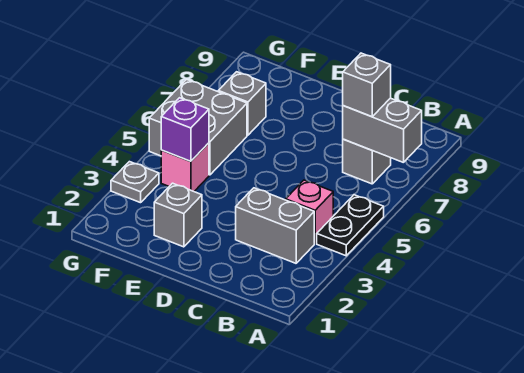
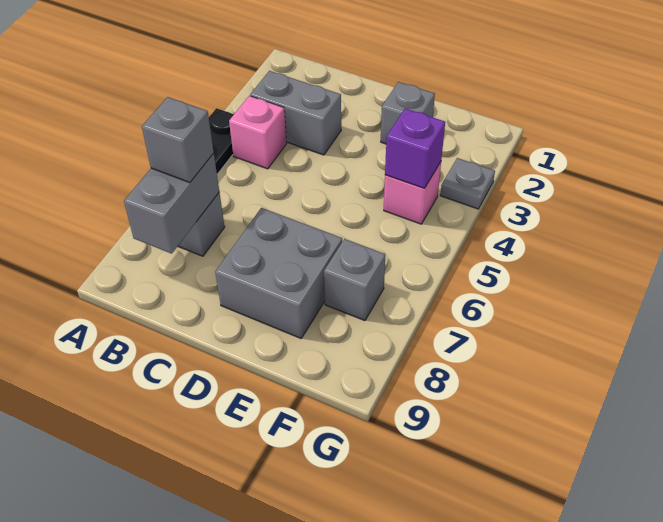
grey brick A7:B7 level 2 -> grey brick B7:B8 level 2
grey brick F5:G6 level 1 -> grey brick D7:E8 level 1

